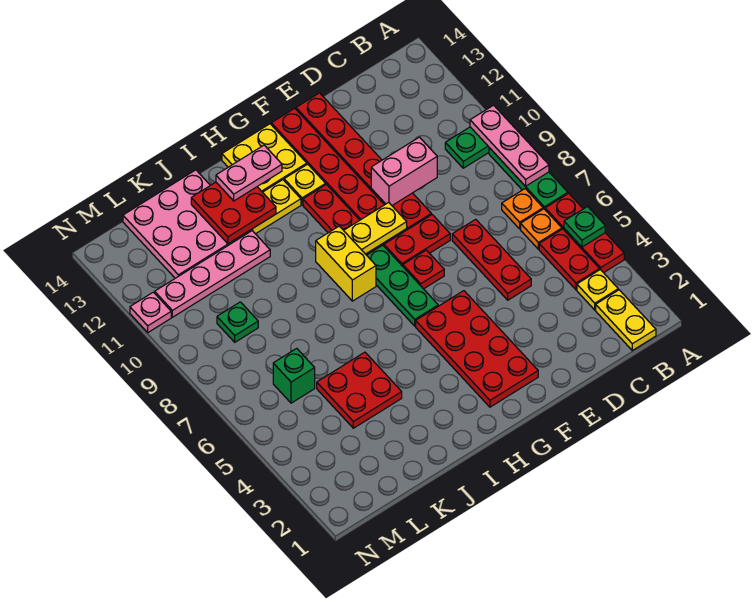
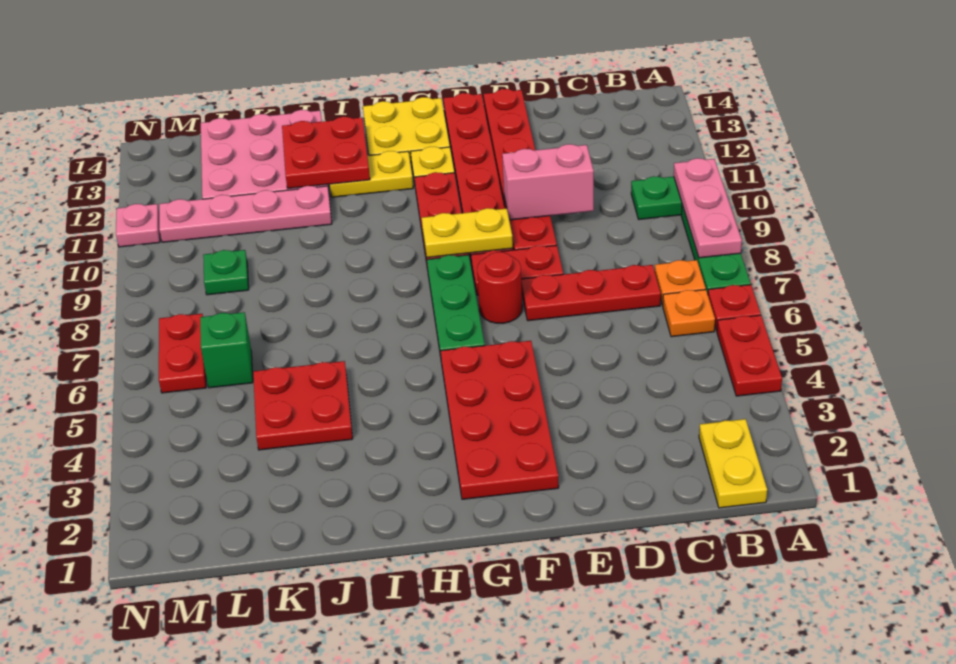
green plate A5 level 2 -> none
yellow plate B3 level 1 -> none
red plate B4:B5 level 1 -> red plate M6:M7 level 1
red plate D5:D7 level 1 -> red plate C7:E7 level 1
red plate F7 level 1 -> red round brick F7 level 1
yellow brick H8:H9 level 1 -> none
pink plate H13:I13 level 3 -> none

